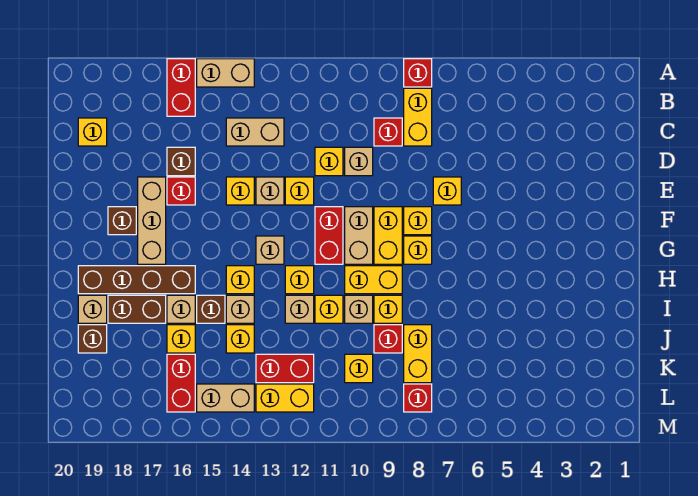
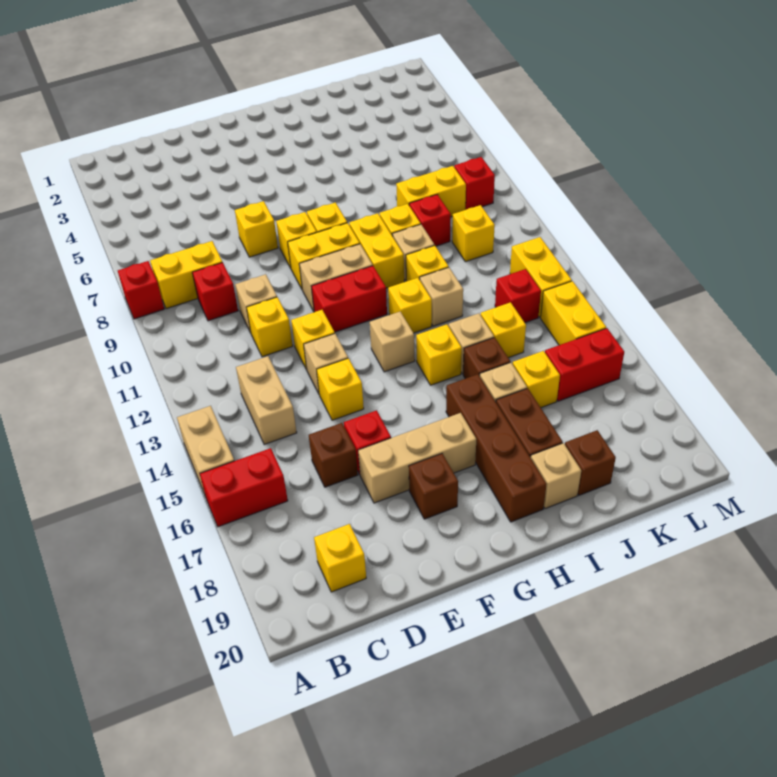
red brick K12:K13 level 1 -> red brick K13 level 1
tan brick L14:L15 level 1 -> yellow brick L14:L15 level 1

